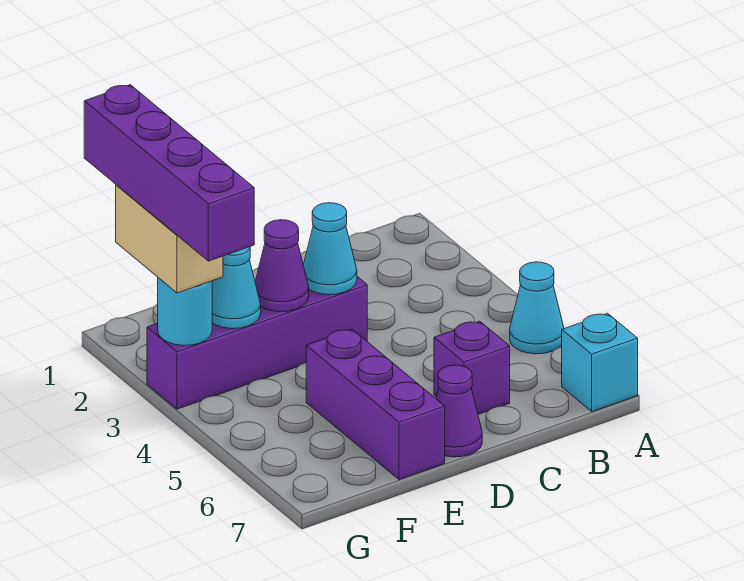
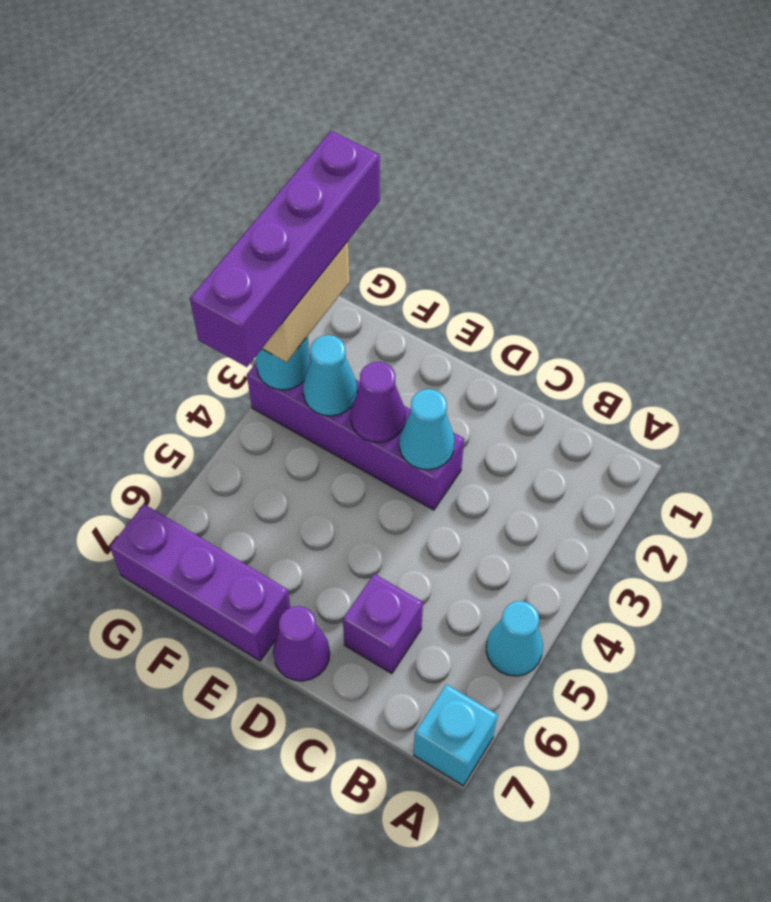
purple brick E5:E7 level 1 -> purple brick E7:G7 level 1

